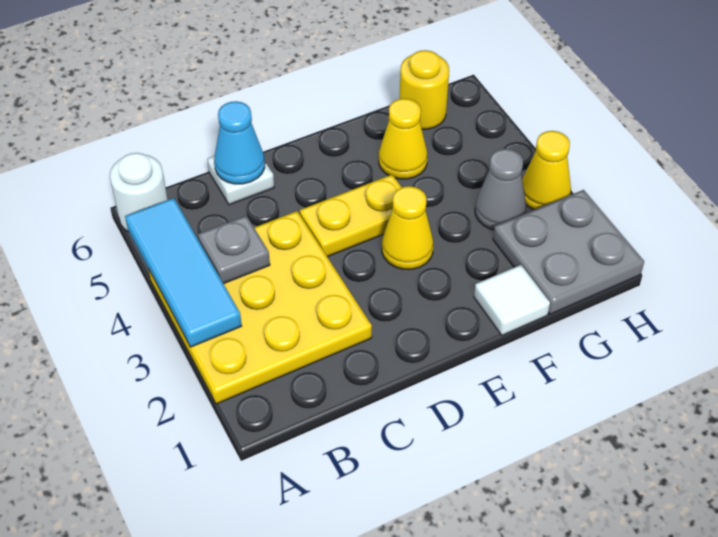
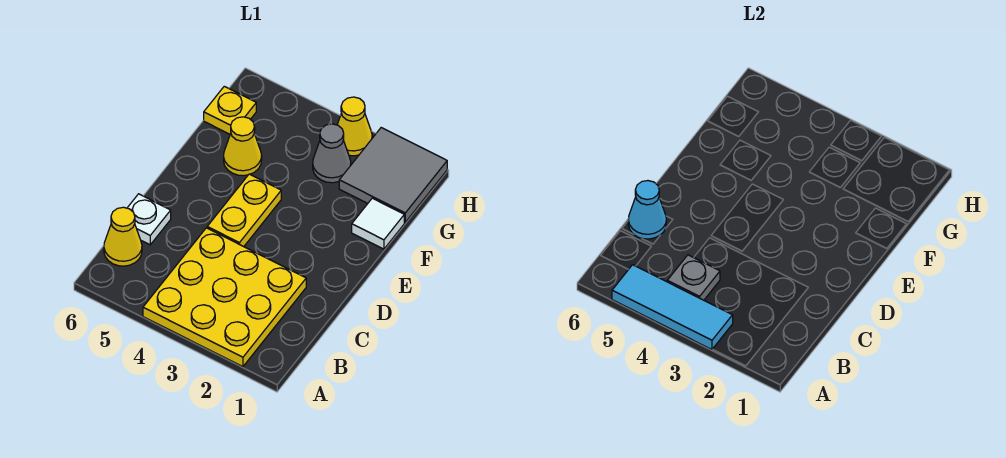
white round brick A6 level 1 -> none
yellow cone E3 level 1 -> yellow cone B6 level 1
grey plate G1:H2 level 1 -> grey tile G1:H2 level 1
yellow round brick G6 level 1 -> yellow plate G6 level 1

